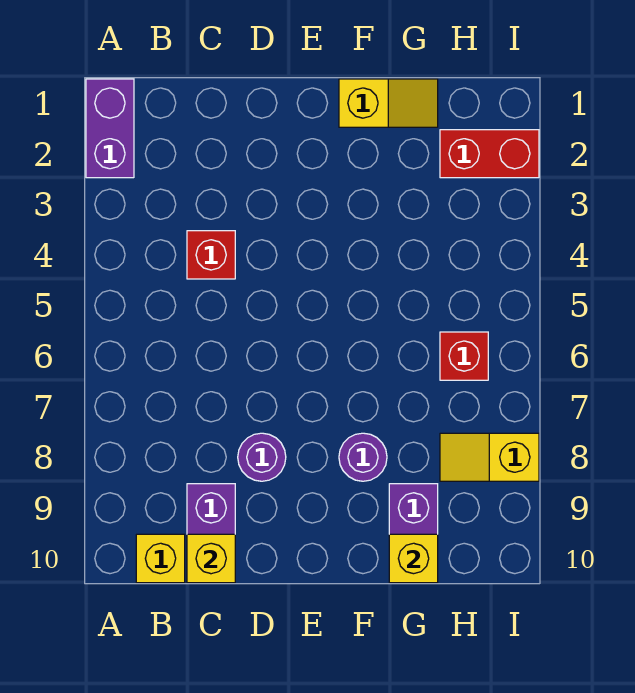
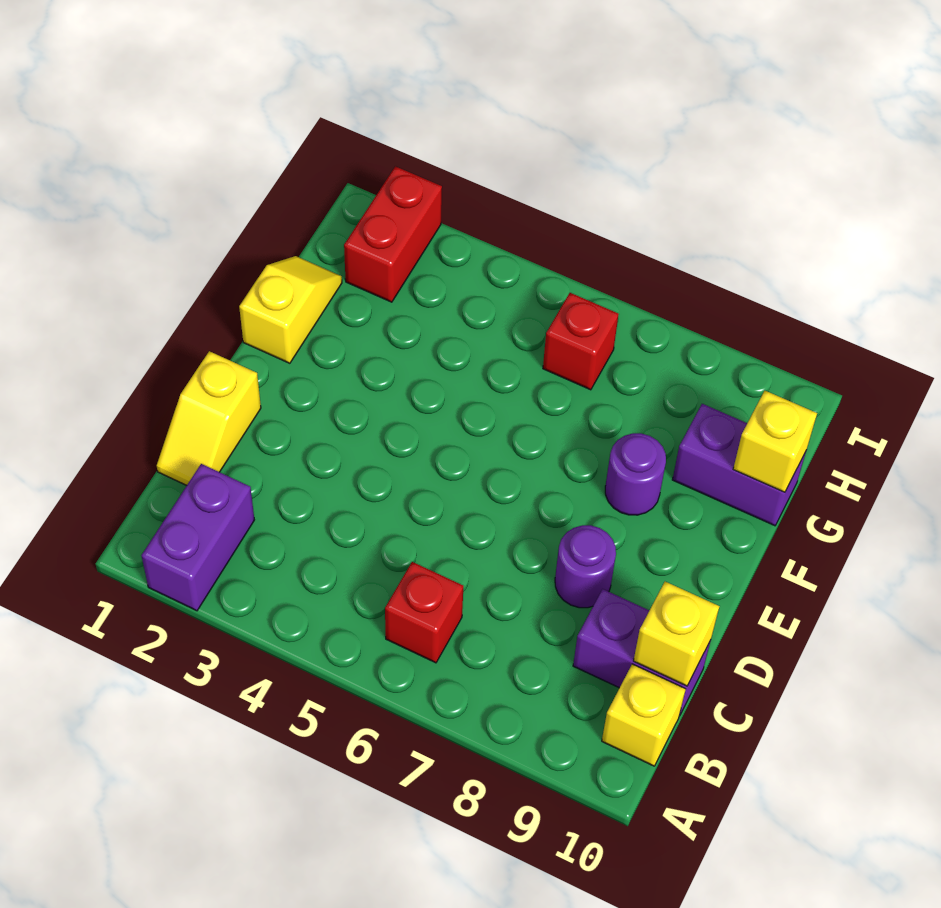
purple brick A1:A2 level 1 -> purple brick A2:B2 level 1
red brick C4 level 1 -> red brick B6 level 1
yellow slope H8:I8 level 1 top I -> yellow slope C1:D1 level 1 top D

